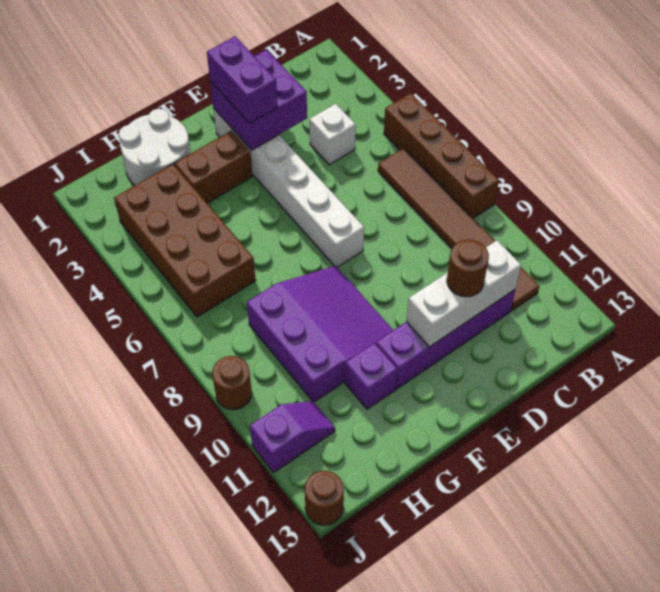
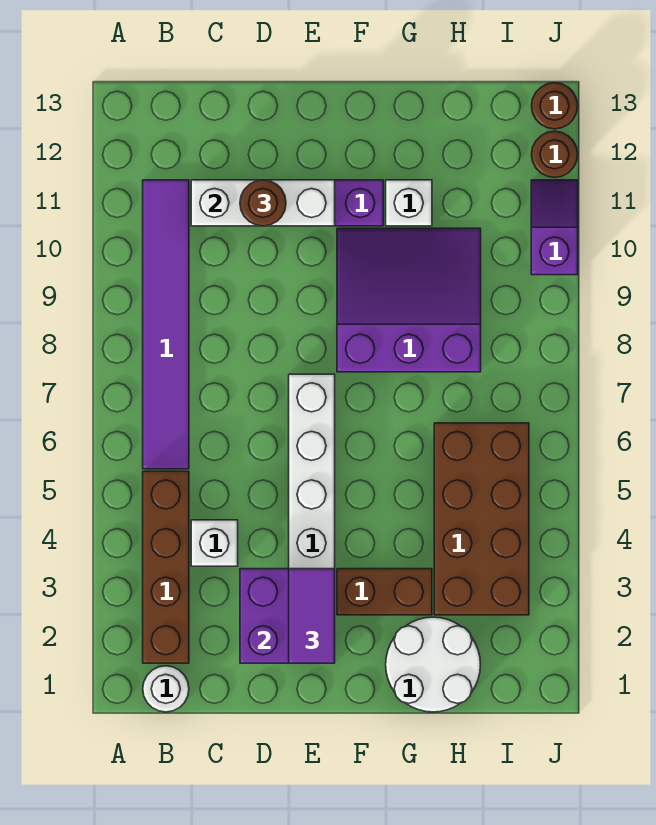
brown brick A5:A8 level 1 -> brown brick B2:B5 level 1
none -> white round brick B1 level 1
brown tile B6:B11 level 1 -> purple tile B6:B11 level 1
purple brick E2:E3 level 3 -> purple tile E2:E3 level 3
purple slope F8:H10 level 1 top H -> purple slope F8:H10 level 1 top 8
purple brick G11 level 1 -> white brick G11 level 1
purple slope I11:J11 level 1 top J -> purple slope J10:J11 level 1 top 10
brown round brick J9 level 1 -> brown round brick J12 level 1

